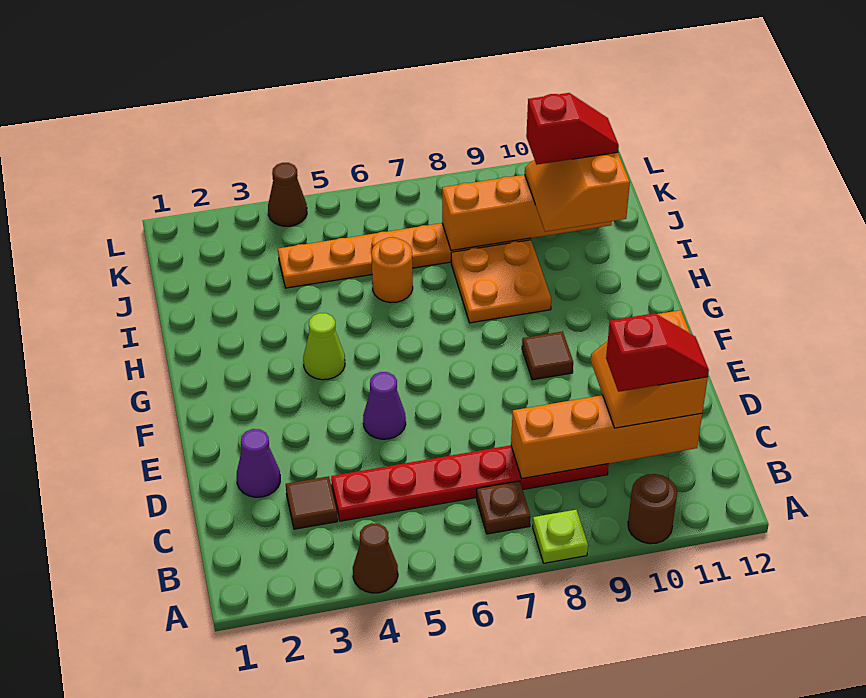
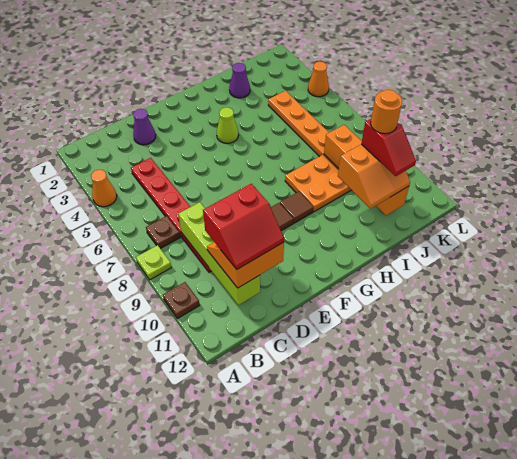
brown cone A4 level 1 -> orange cone A4 level 1
brown round brick A10 level 1 -> brown plate A10 level 1
brown tile C3 level 1 -> brown tile G9 level 1
orange brick C8:C11 level 2 -> lime brick C8:C11 level 2
red slope C10:C11 level 4 top 10 -> red slope C10:D11 level 4 top 10
purple cone E5 level 1 -> purple cone I2 level 1
orange round brick I6 level 1 -> orange round brick J10 level 5
orange slope I10:J11 level 3 top 11 -> orange slope I10:J11 level 3 top 10
brown cone L4 level 1 -> orange cone L4 level 1

